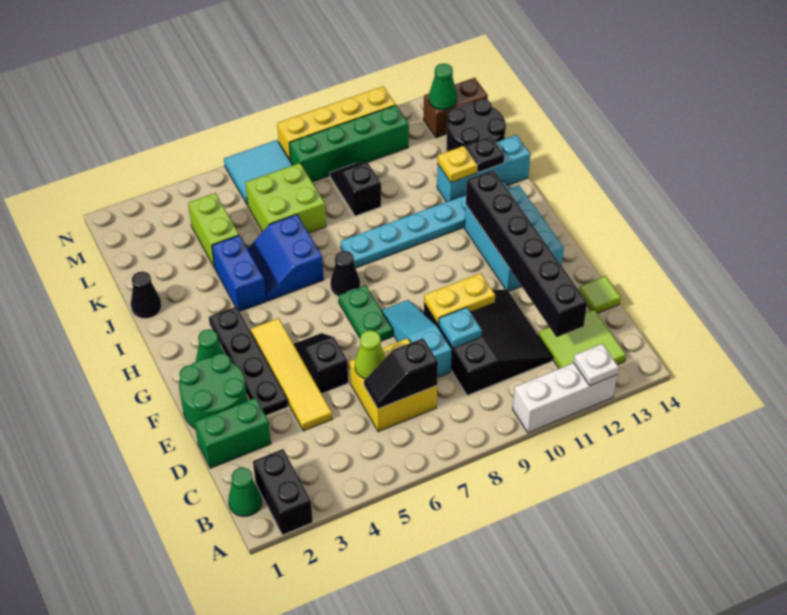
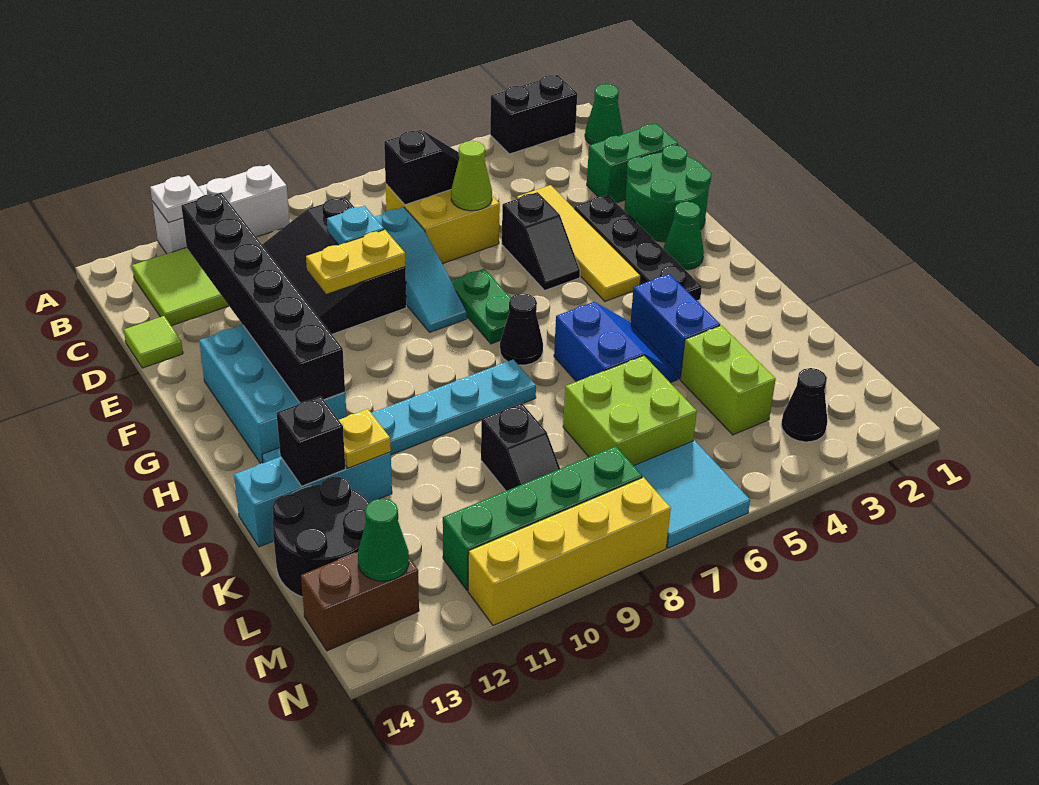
black brick A2:B2 level 1 -> black brick A2:A3 level 1
black cone J1 level 1 -> black cone M3 level 1
black plate J13 level 2 -> black brick J13 level 2

